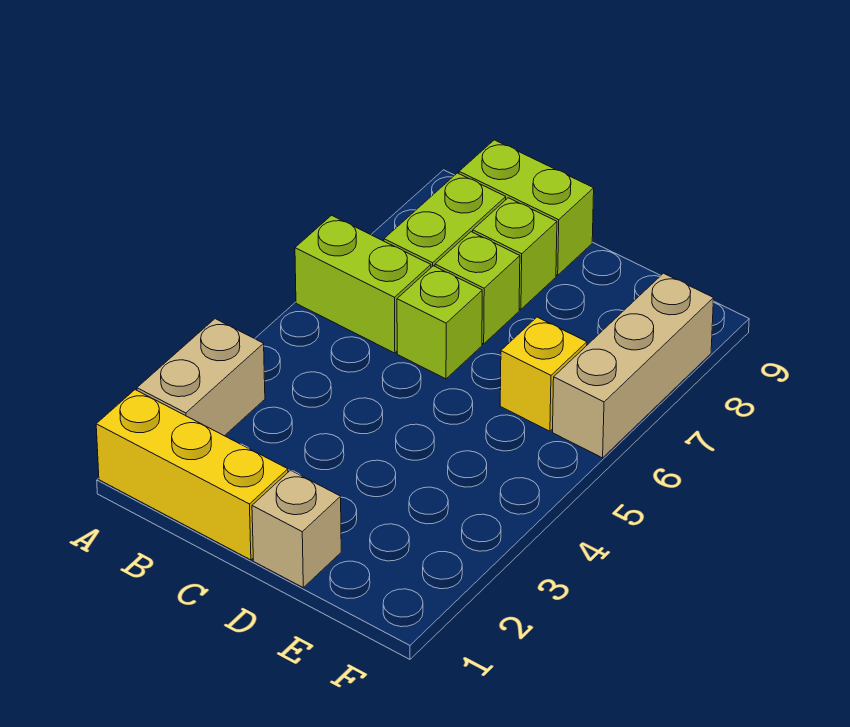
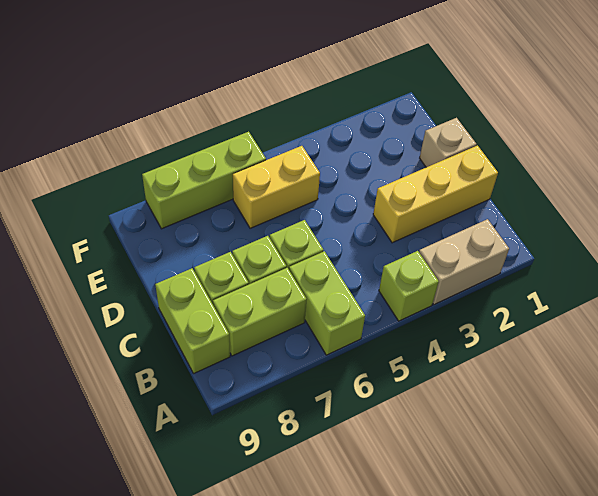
yellow brick A1:C1 level 1 -> yellow brick C1:C3 level 1
none -> lime brick A4 level 1
yellow brick E6 level 1 -> yellow brick E5:E6 level 1
tan brick F6:F8 level 1 -> lime brick F6:F8 level 1

